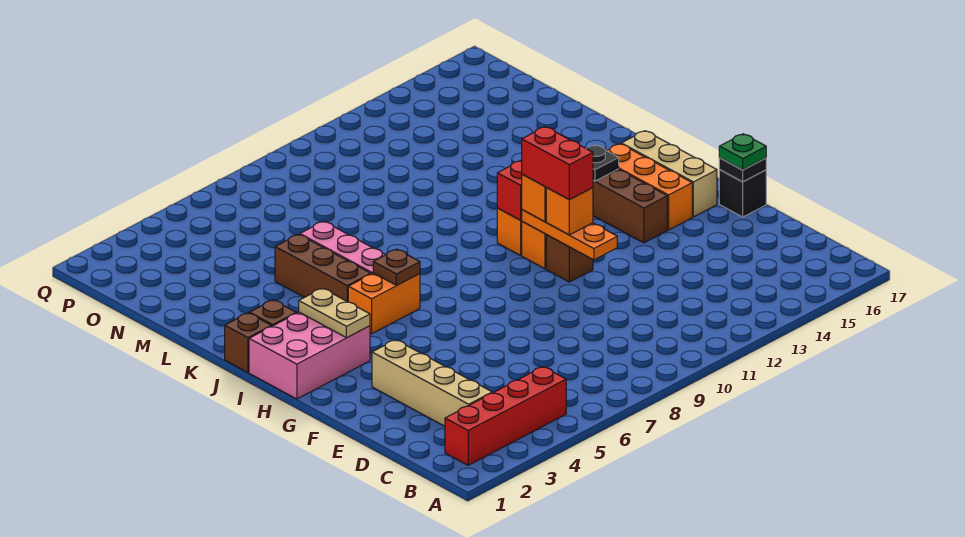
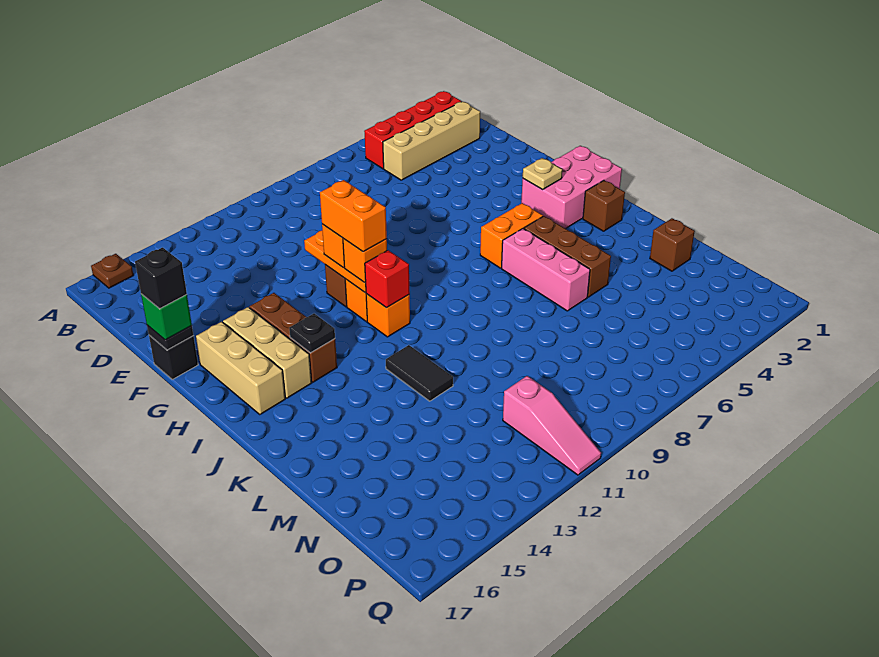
tan brick C3:F3 level 1 -> tan brick C2:C5 level 1
green plate F17 level 3 -> green brick F17 level 3
none -> black brick F17 level 4
red brick G11:H11 level 4 -> orange brick G11:H11 level 4
orange brick G15:I15 level 1 -> tan brick G15:I15 level 1
tan plate H3:I3 level 2 -> tan plate H3 level 2
brown plate I6 level 2 -> brown plate A16 level 1
brown brick J1 level 1 -> brown brick M2 level 1
none -> black tile K12:L12 level 1
none -> pink slope O11:Q11 level 1 top O

